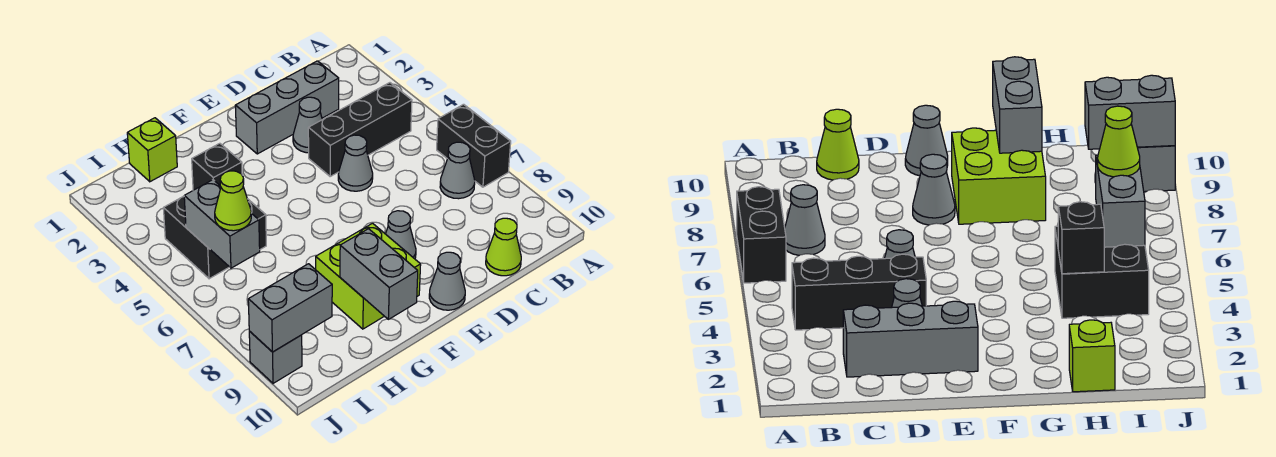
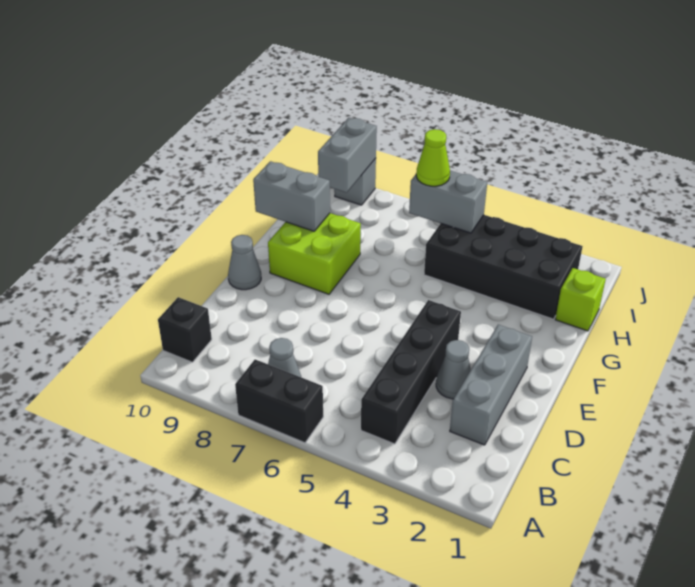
black brick B4:D4 level 1 -> black brick B4:E4 level 1
lime cone C10 level 1 -> none
grey cone D5 level 1 -> none
grey cone E8 level 1 -> none
black brick H4:I5 level 1 -> black brick H2:I5 level 1
black brick H4 level 2 -> black brick B10 level 1

